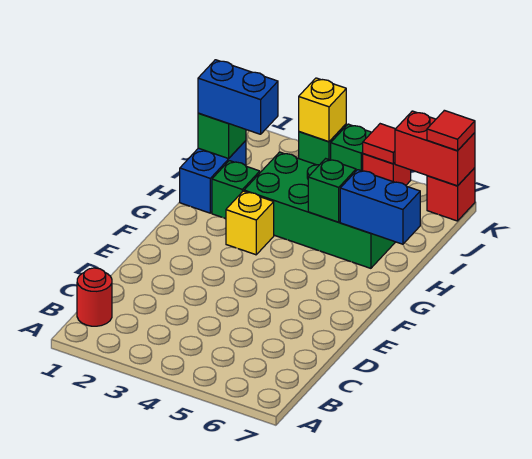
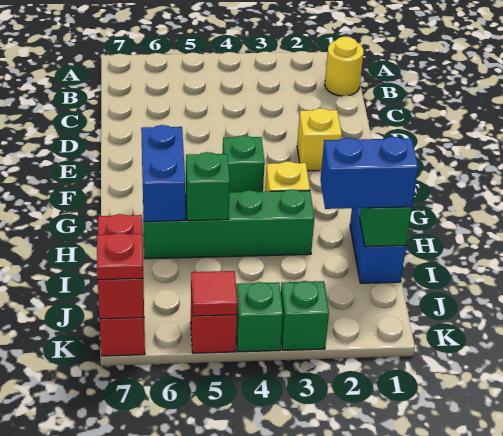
red round brick B1 level 1 -> yellow round brick B1 level 1
green brick H2 level 1 -> green brick F4 level 1
green brick H3:I6 level 1 -> green brick H3:H6 level 1
blue brick H6:H7 level 2 -> blue brick G6:H6 level 2
yellow brick K3 level 2 -> yellow brick E2 level 1
red brick K6:K7 level 2 -> red brick J7:K7 level 2
red tile K7 level 3 -> red plate K7 level 3

